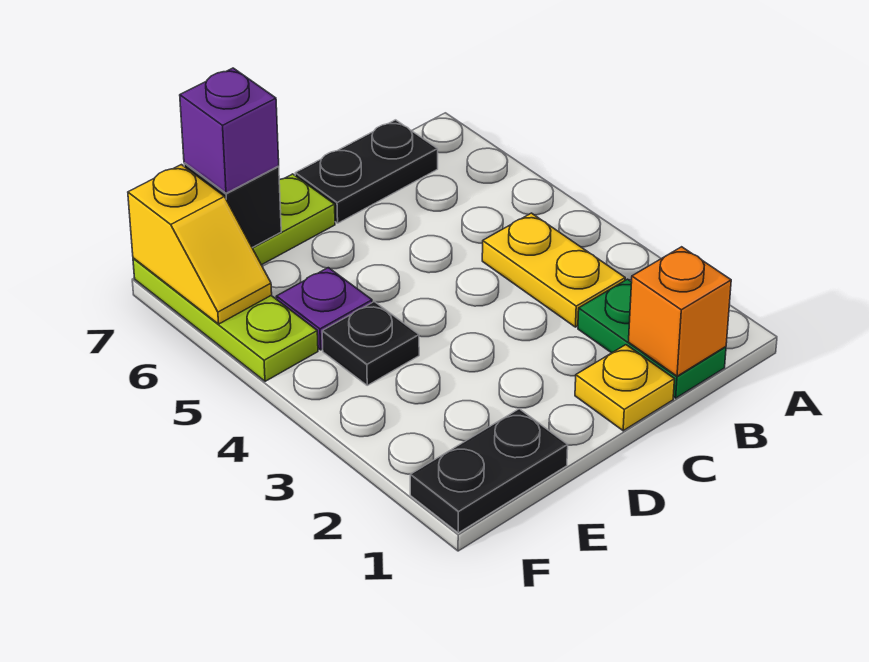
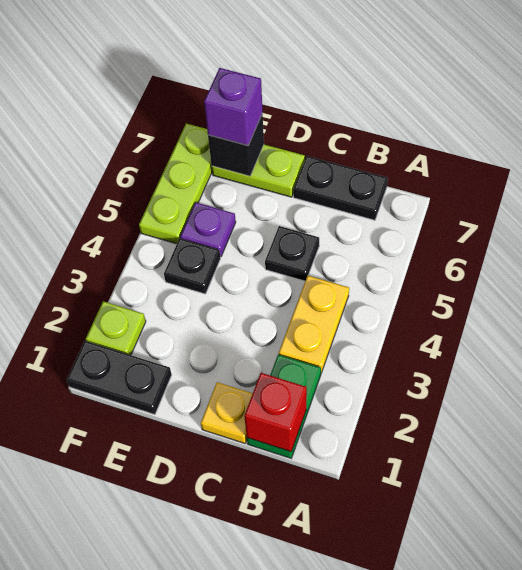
orange brick B1 level 2 -> red brick B1 level 2
none -> black plate C5 level 1
none -> lime plate F2 level 1
yellow slope F6:F7 level 2 top 7 -> none

